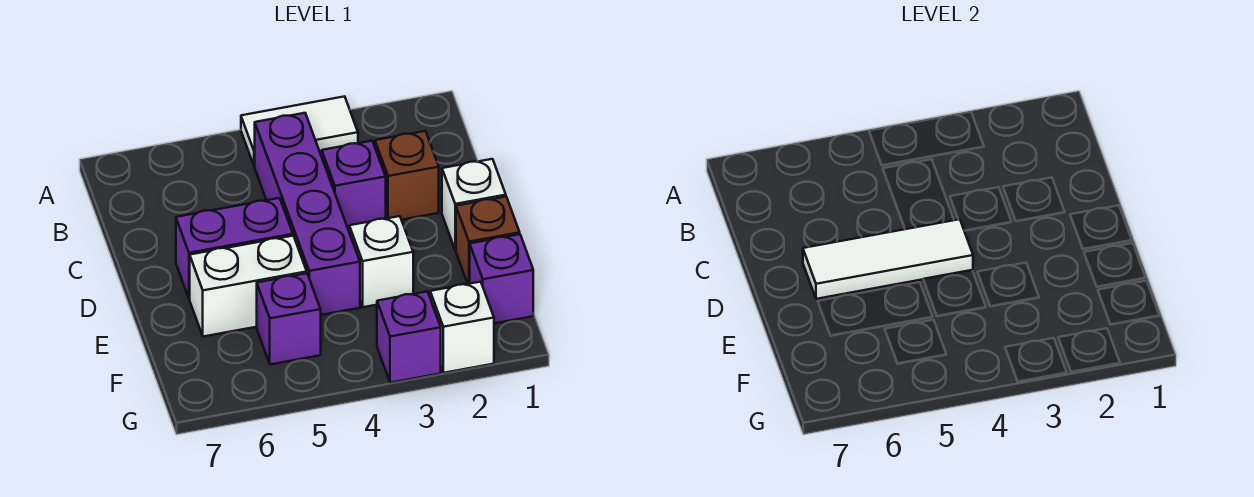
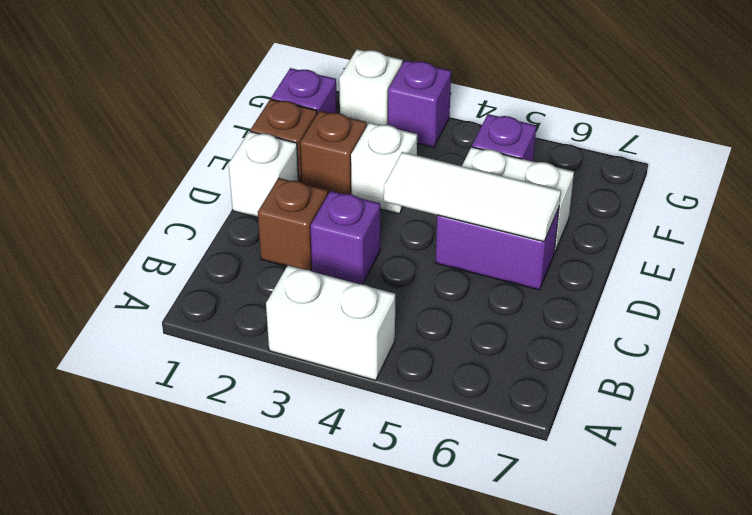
white tile A3:A4 level 1 -> white brick A3:A4 level 1
purple brick B4:E4 level 1 -> none
none -> brown brick E2 level 1

